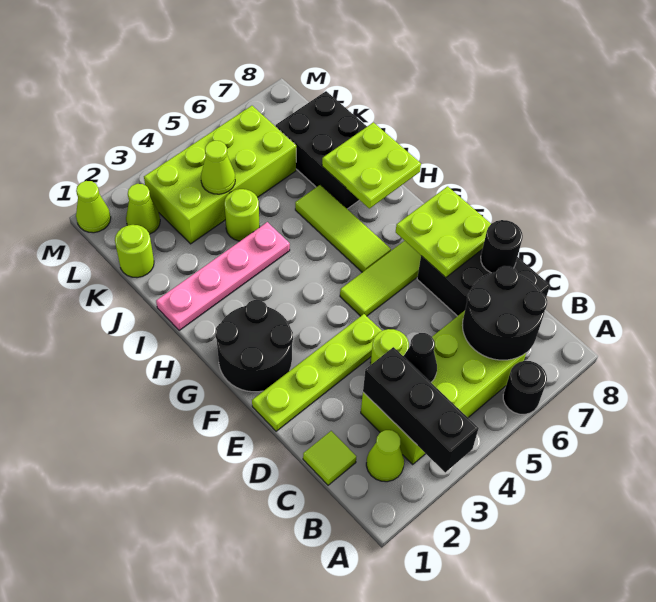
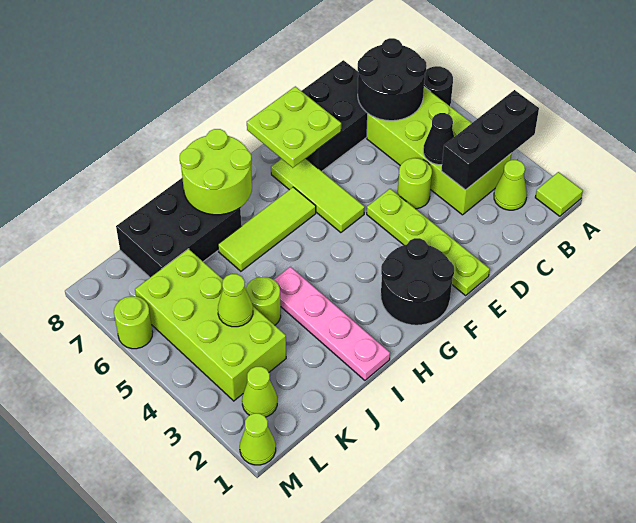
lime tile C1 level 1 -> lime tile A1 level 1
black round brick D8 level 2 -> none
lime plate H7:I8 level 2 -> lime round brick H7:I8 level 2
lime round brick K1 level 1 -> lime round brick M6 level 1

